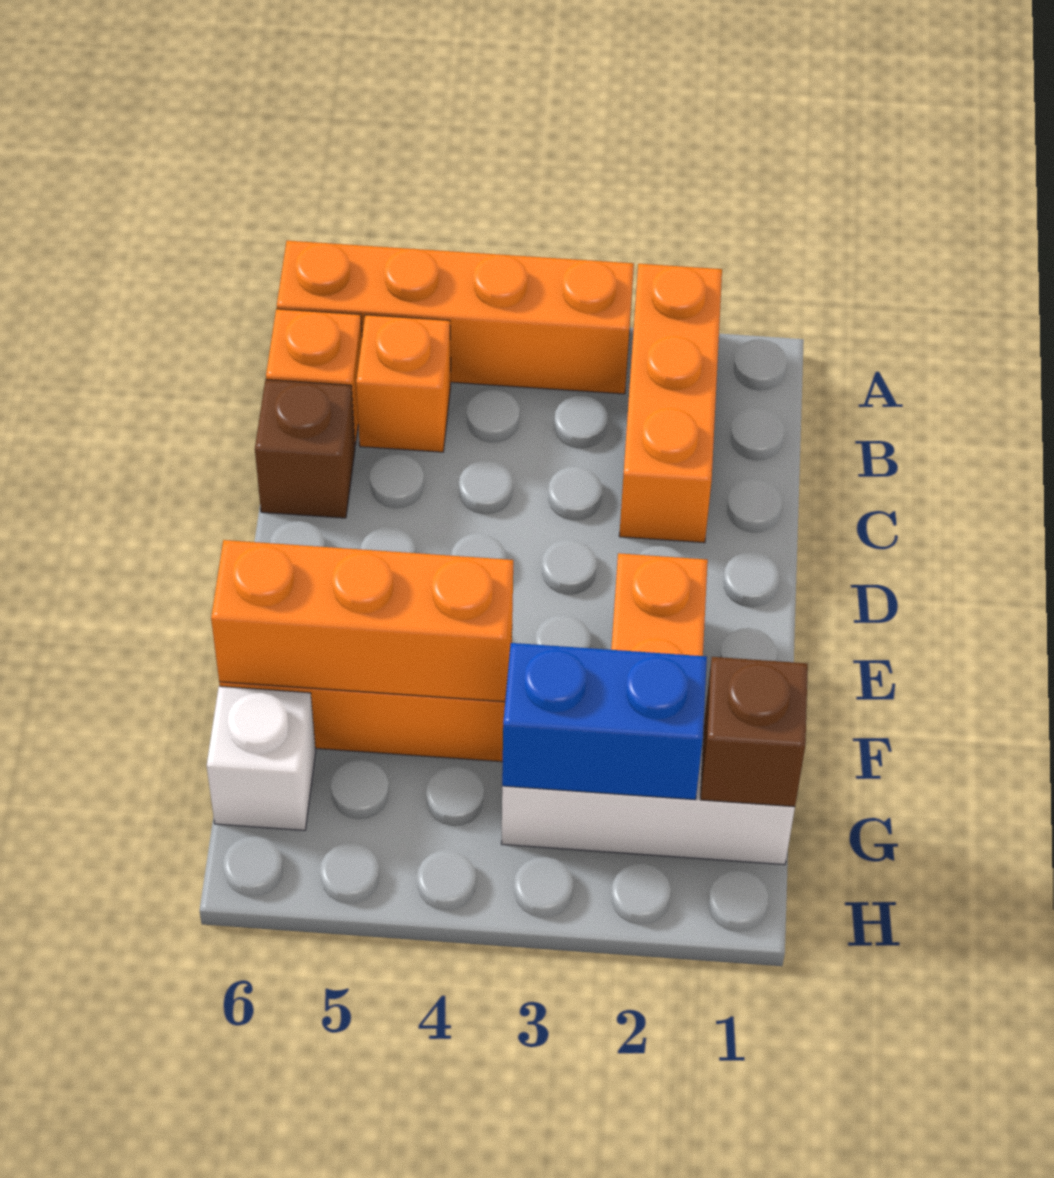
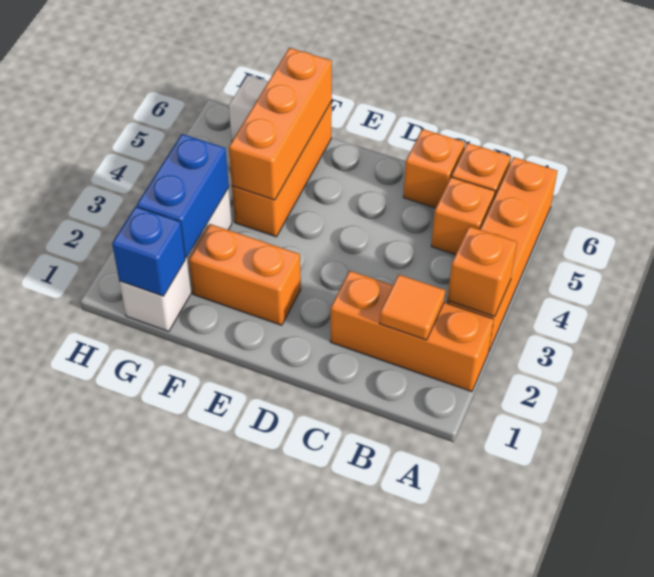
none -> orange brick A3 level 2
none -> orange tile B2 level 2
brown brick C6 level 1 -> orange brick C6 level 1
brown brick G1 level 2 -> blue brick G1 level 2

